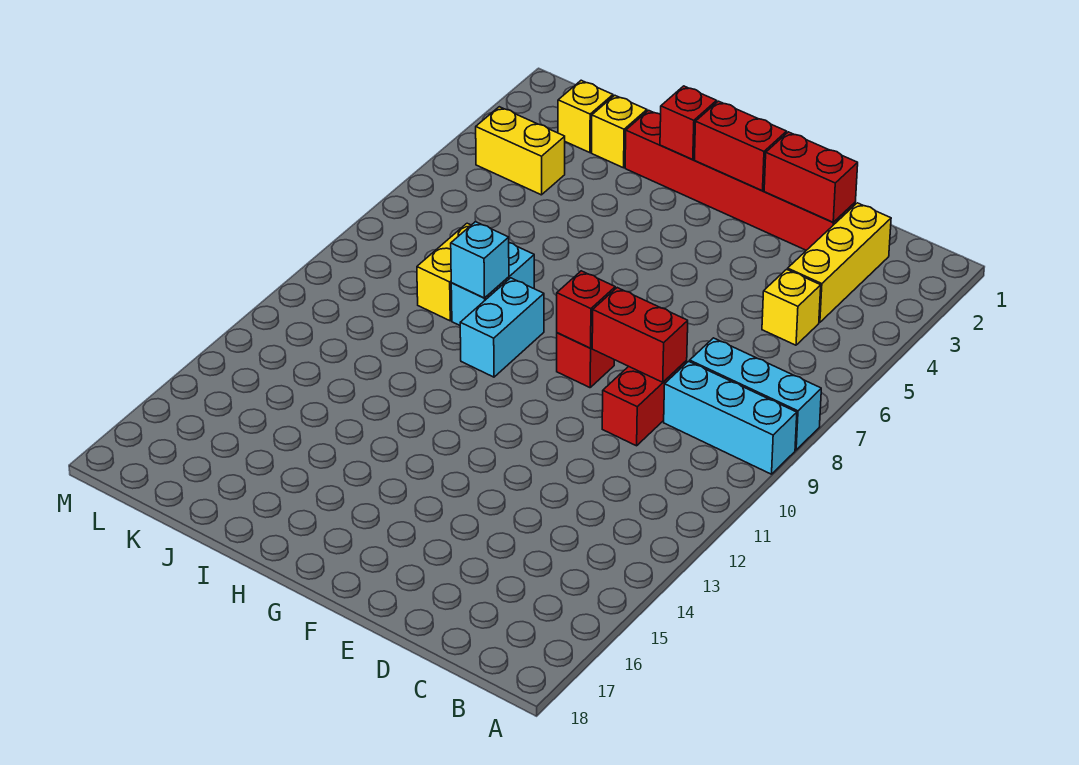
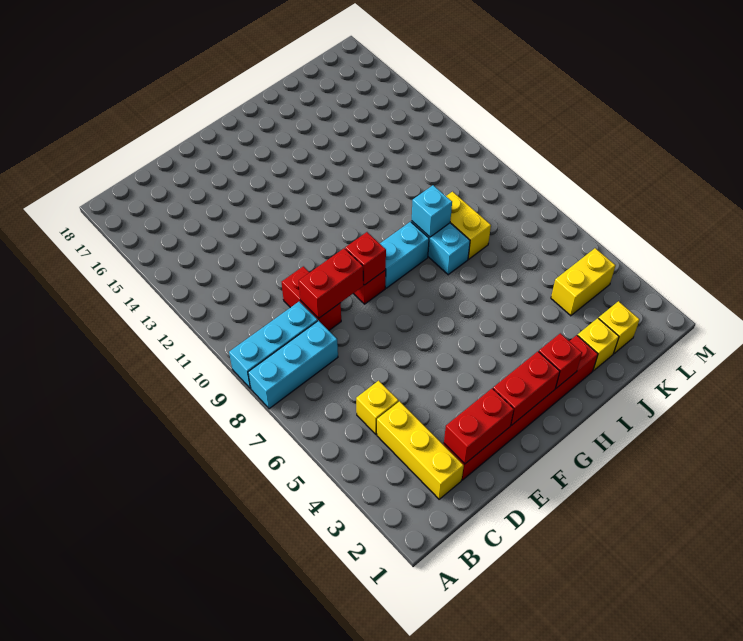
cyan brick H9:H10 level 1 -> cyan brick G9:H9 level 1

